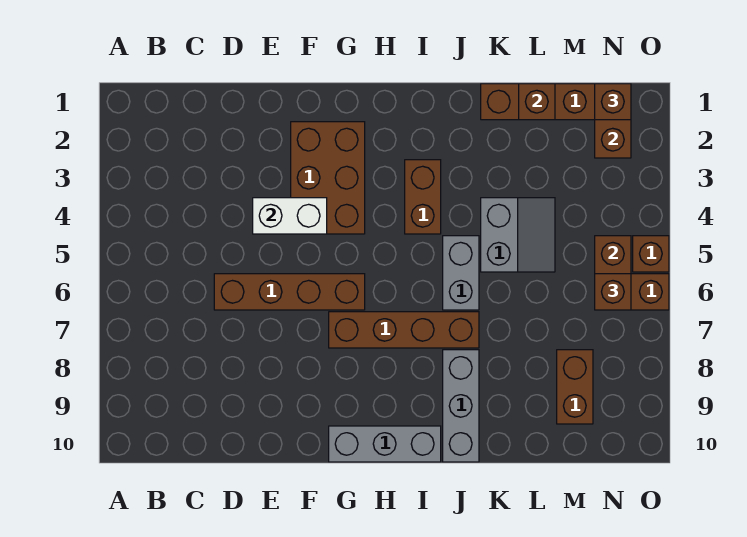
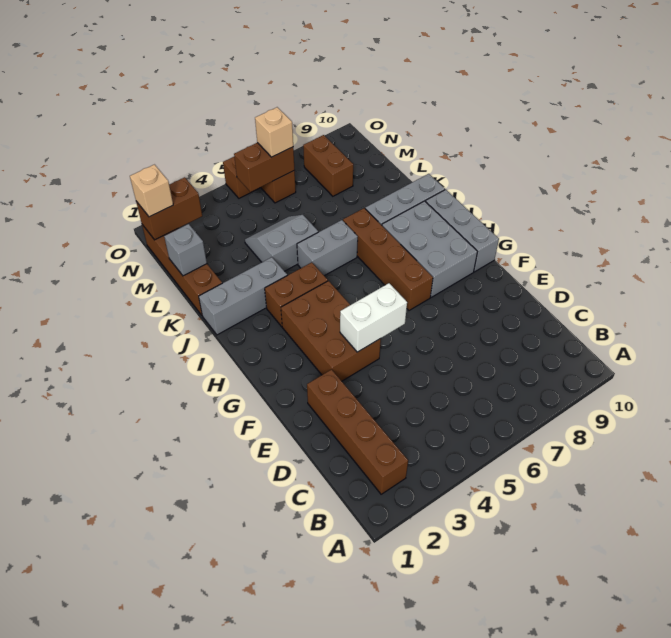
brown brick D6:G6 level 1 -> brown brick B2:E2 level 1
white brick E4:F4 level 2 -> white brick F4:F5 level 2
brown brick F2:G4 level 1 -> brown brick F3:H4 level 1
none -> grey brick G8:I9 level 1
none -> grey brick J1:J3 level 1
brown brick L1 level 2 -> grey brick L1 level 2
brown brick M8:M9 level 1 -> brown brick M8:N8 level 1
brown brick N1 level 3 -> tan brick N1 level 3
brown brick N6 level 3 -> tan brick N6 level 3

